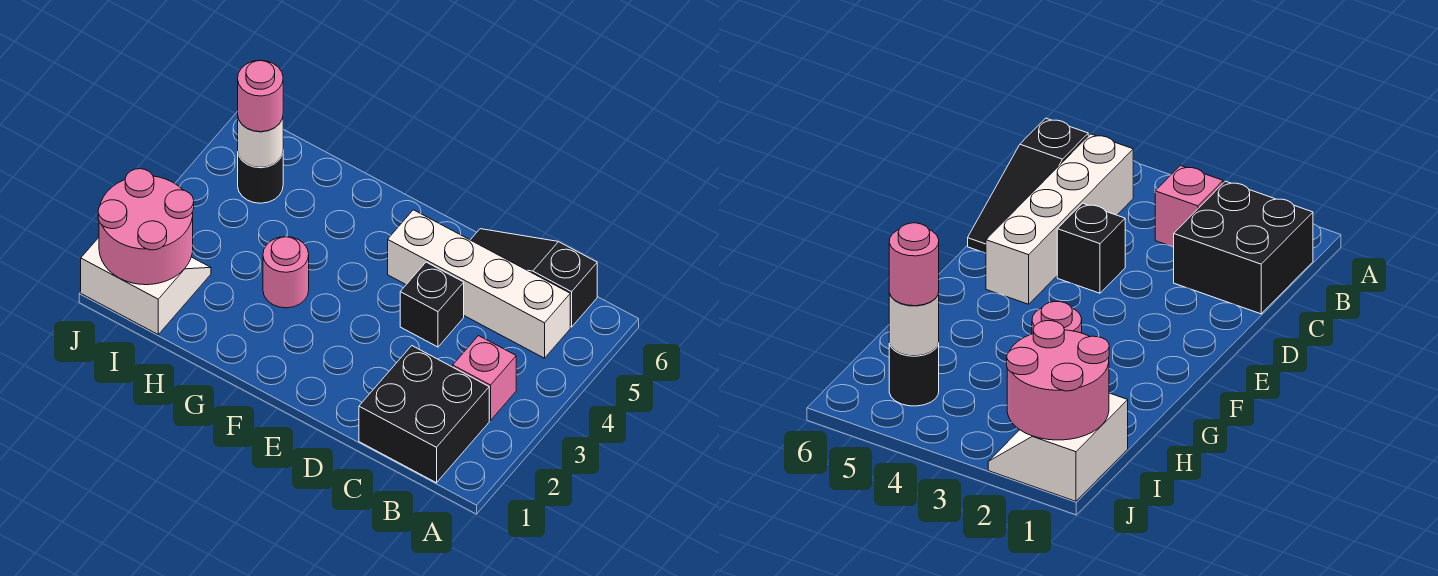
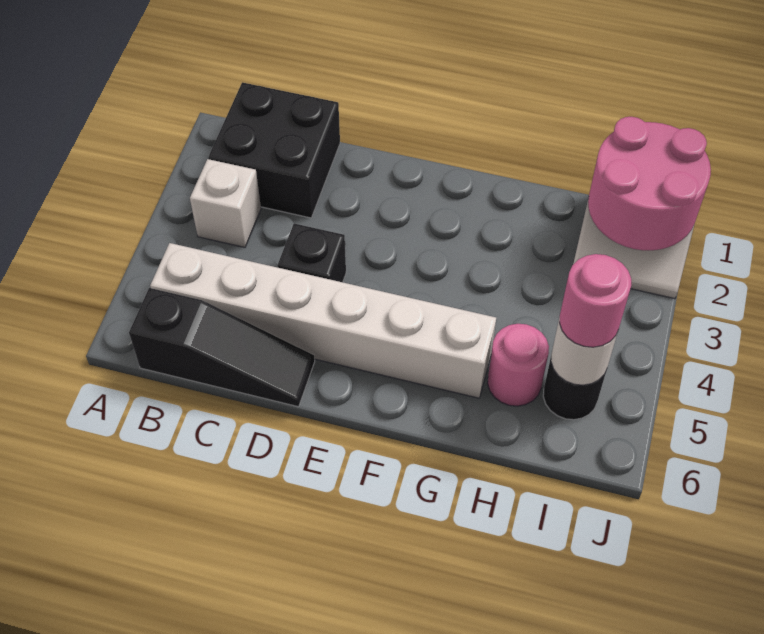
pink brick B3 level 1 -> white brick B3 level 1
white brick B5:E5 level 1 -> white brick B5:G5 level 1
pink round brick G3 level 1 -> pink round brick H5 level 1

